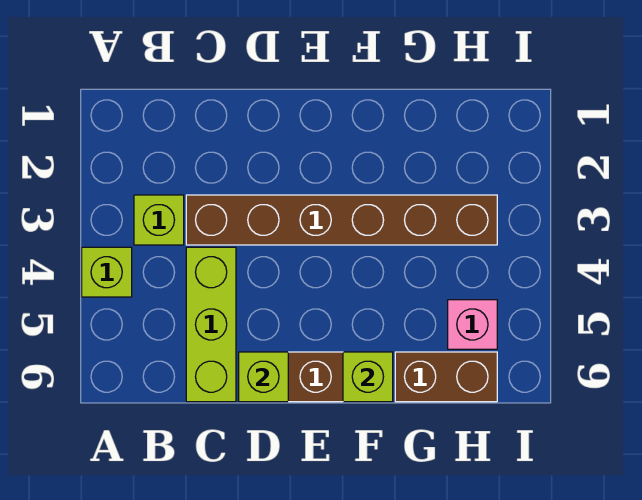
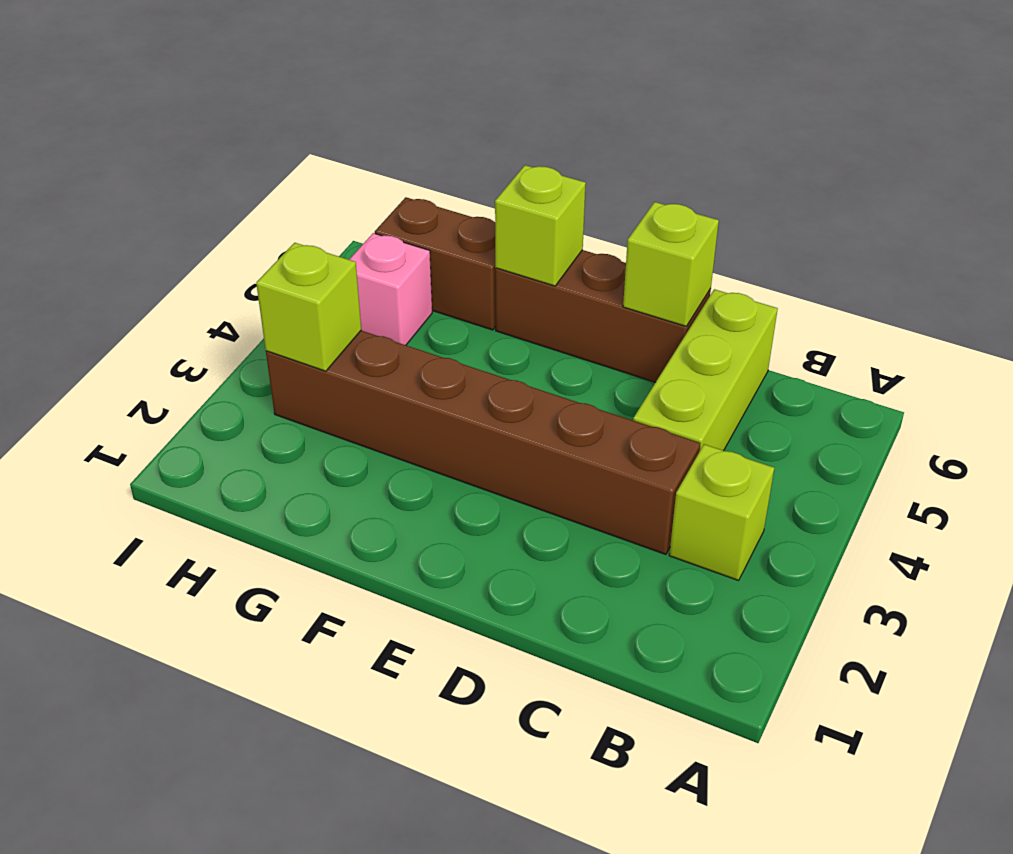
lime brick A4 level 1 -> lime brick H3 level 2

